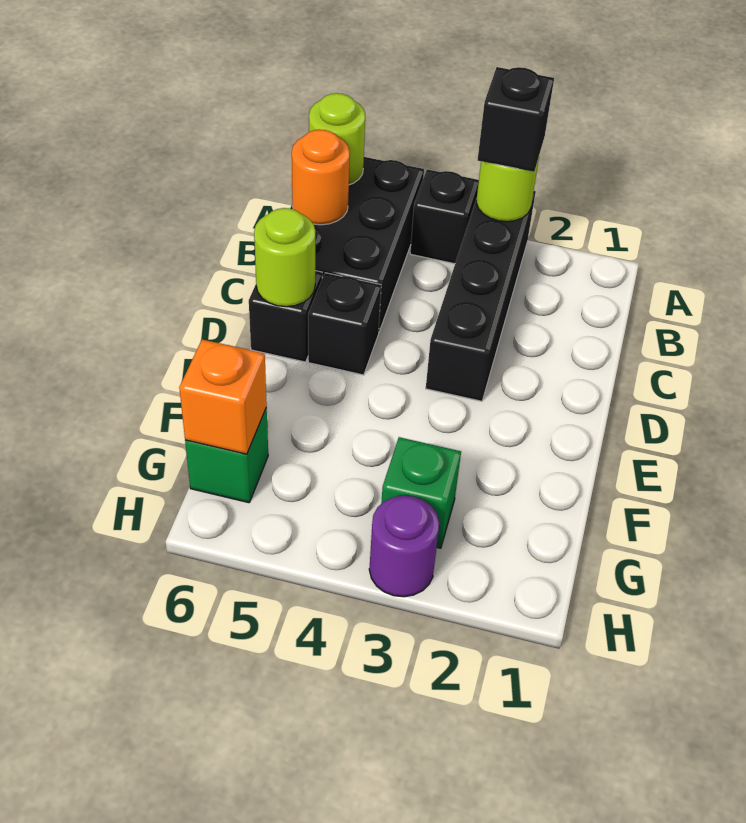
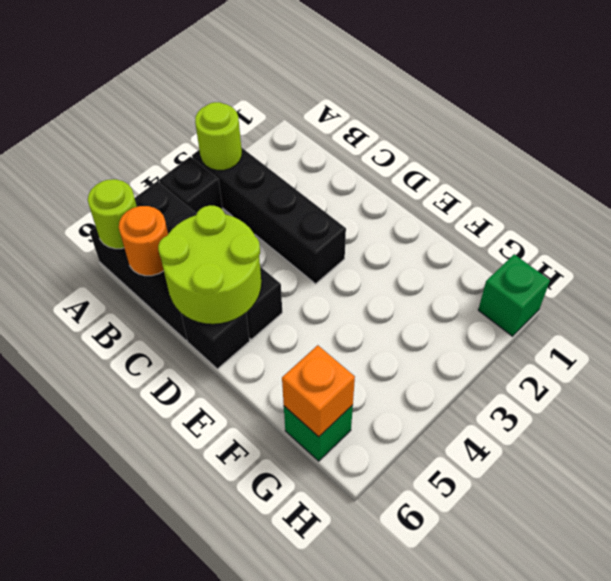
black brick A3 level 3 -> none
lime round brick D6 level 2 -> lime round brick C5:D6 level 2
green brick G3 level 1 -> green brick H1 level 1
purple round brick H3 level 1 -> none

